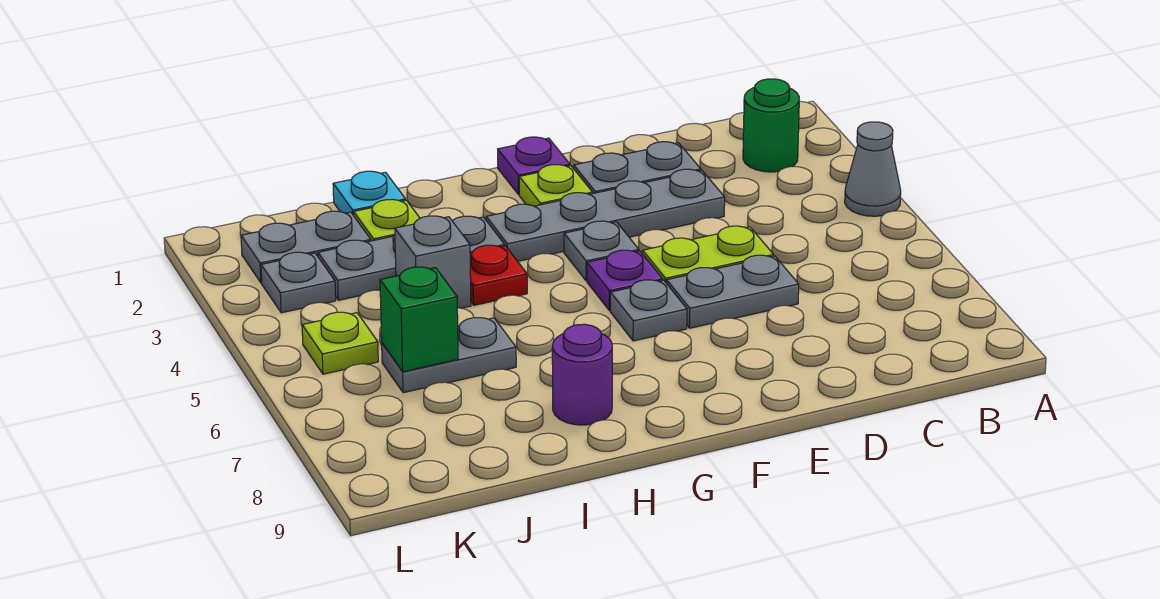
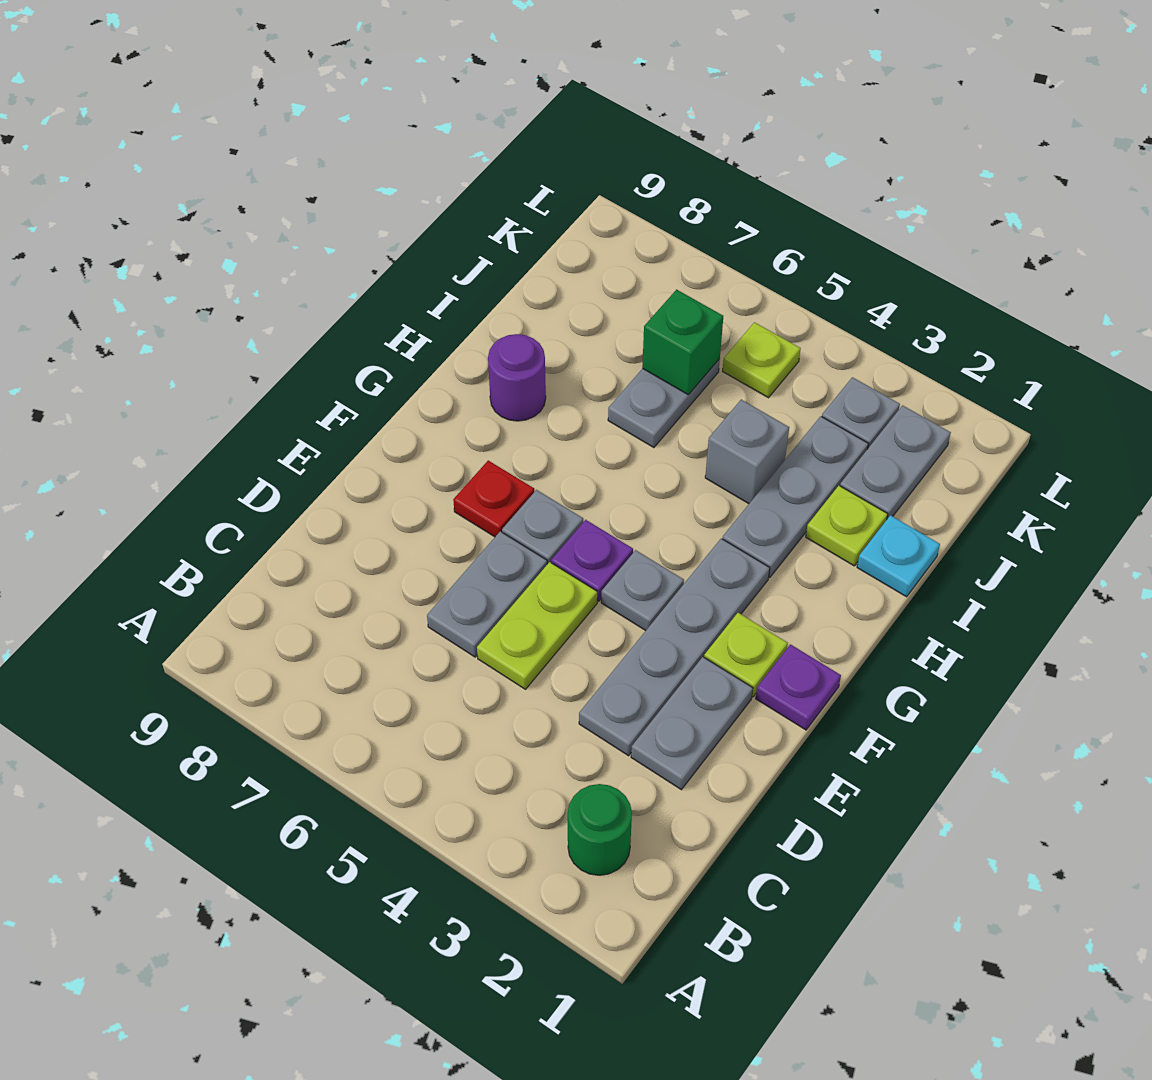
grey cone A4 level 1 -> none
red plate H4 level 1 -> red plate F7 level 1

